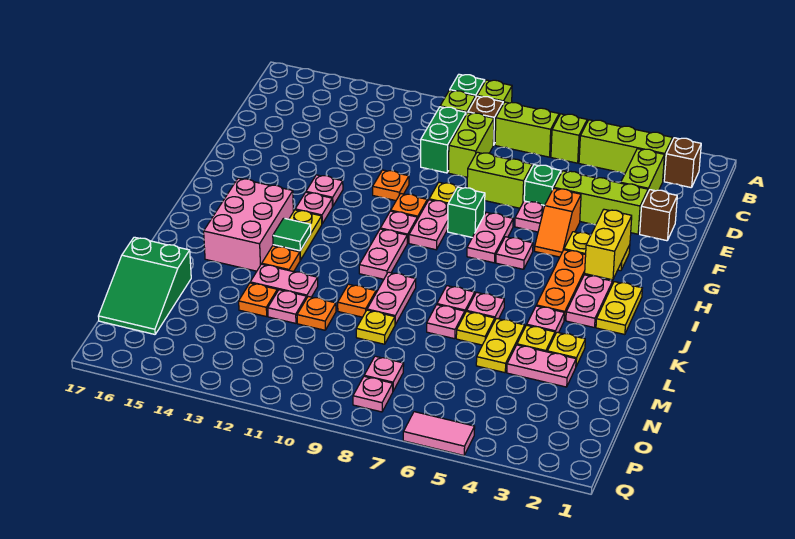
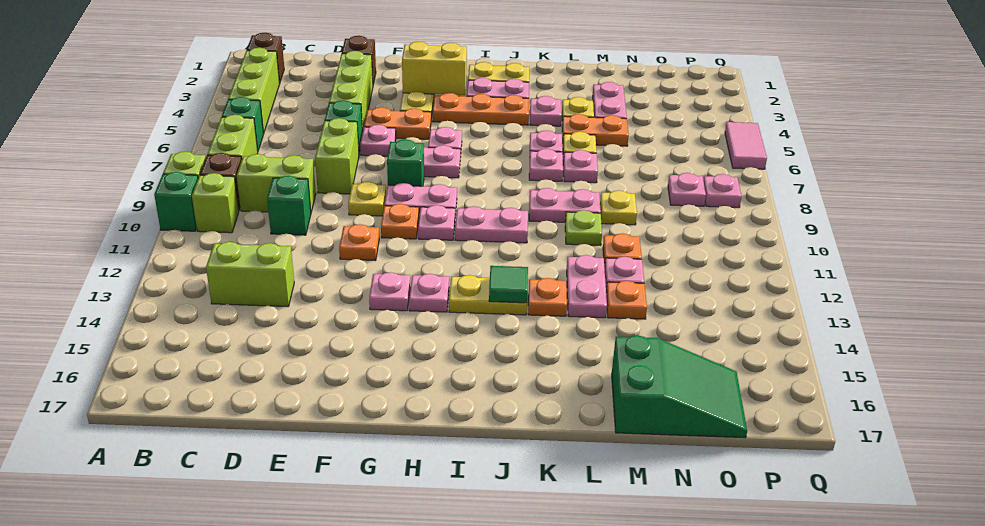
lime brick B6 level 1 -> green brick B6 level 1
lime brick C3:D3 level 1 -> lime brick C13:D13 level 1
green brick C10:D10 level 1 -> green brick D10 level 1
orange slope F5:G5 level 1 top F -> orange plate F5:G5 level 1
pink brick I14:K15 level 1 -> none
yellow plate L3 level 1 -> none
yellow plate L5:M5 level 1 -> orange plate L5:M5 level 1
orange plate L10 level 1 -> lime plate L10 level 1

